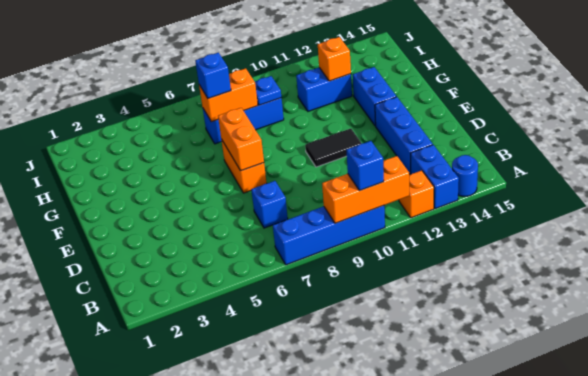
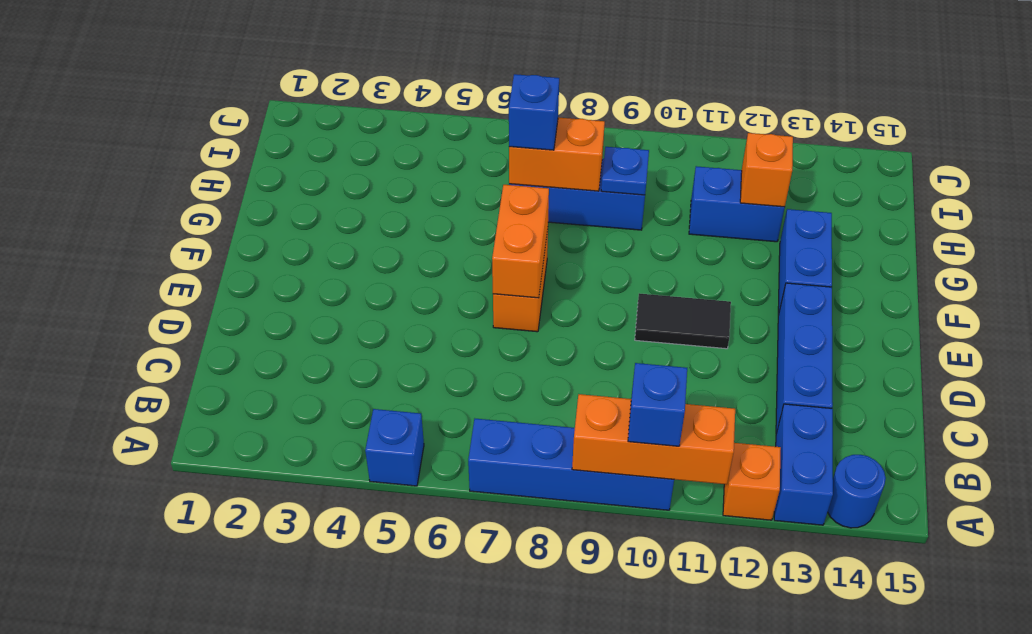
blue brick C7 level 1 -> blue brick A5 level 1

